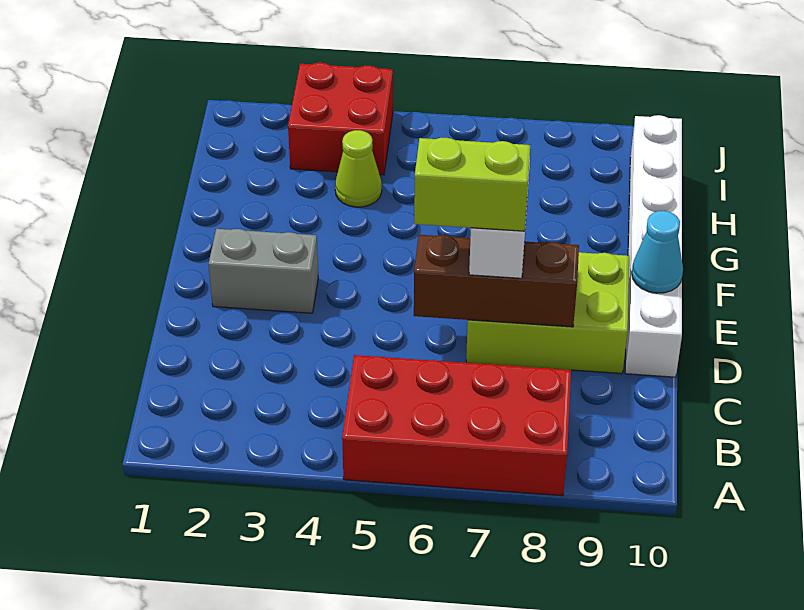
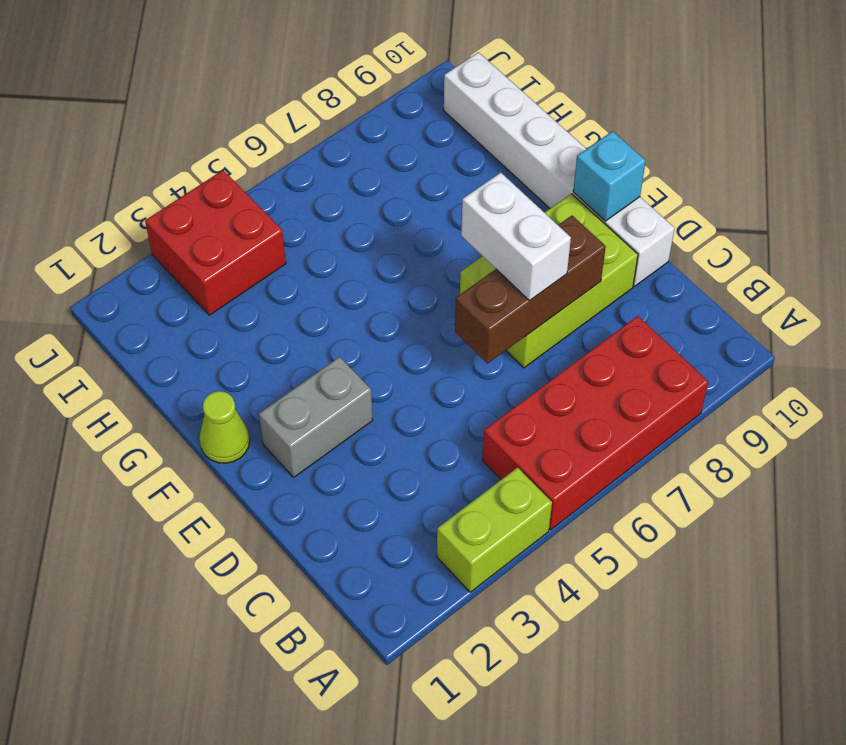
lime brick D6:D7 level 4 -> lime brick A3:A4 level 1
cyan cone E10 level 2 -> cyan brick E10 level 2
lime cone H4 level 1 -> lime cone F1 level 1

